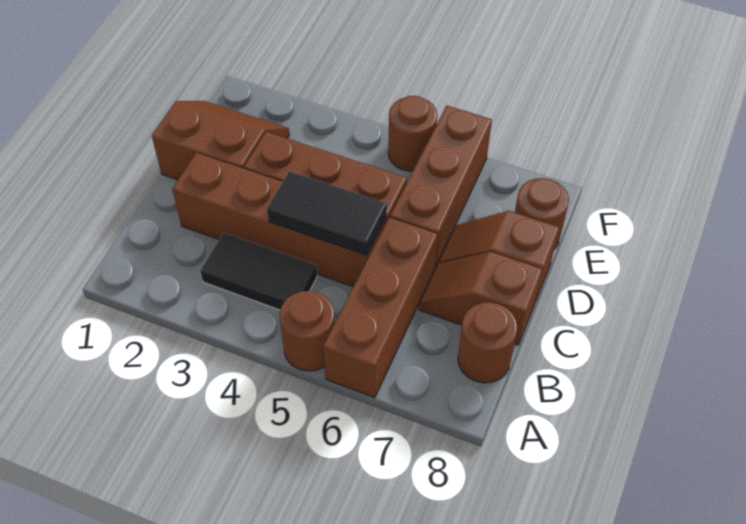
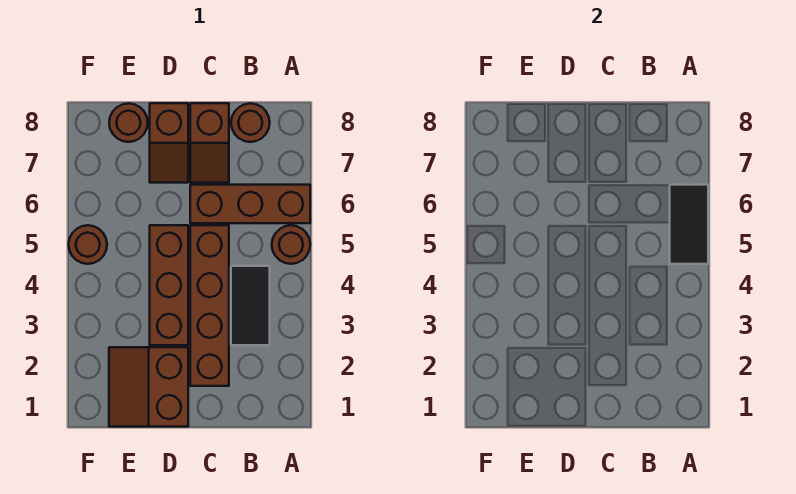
black tile C4:C5 level 2 -> black tile A5:A6 level 2
brown brick D6:F6 level 1 -> none

